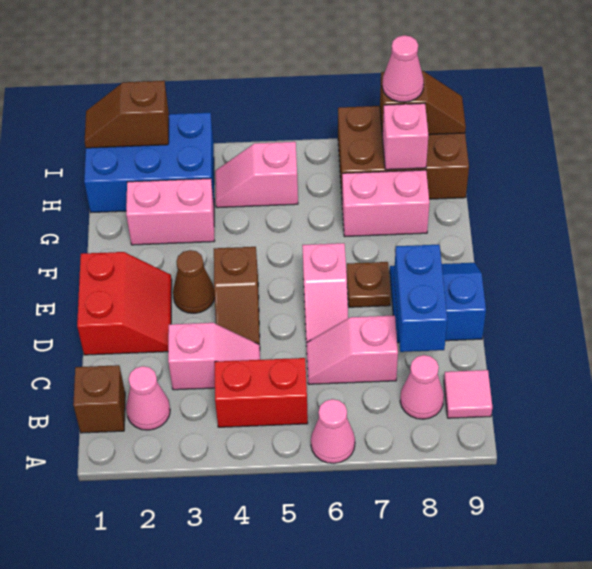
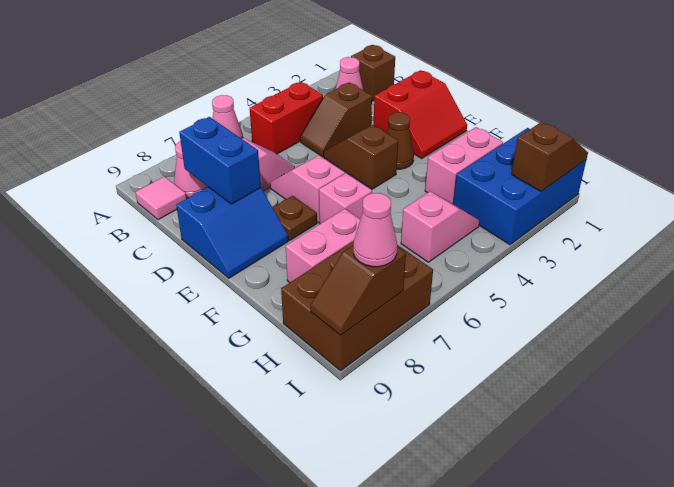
pink slope C3:C4 level 1 top 3 -> brown slope C3:C4 level 1 top 3
red slope D1:E2 level 1 top 1 -> red slope D1:E2 level 1 top D
pink brick H8 level 2 -> pink brick F6 level 1

